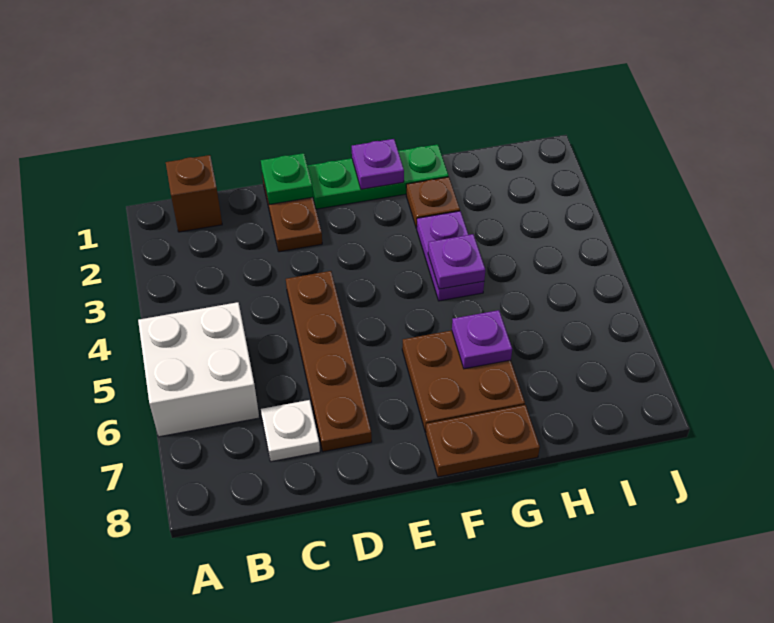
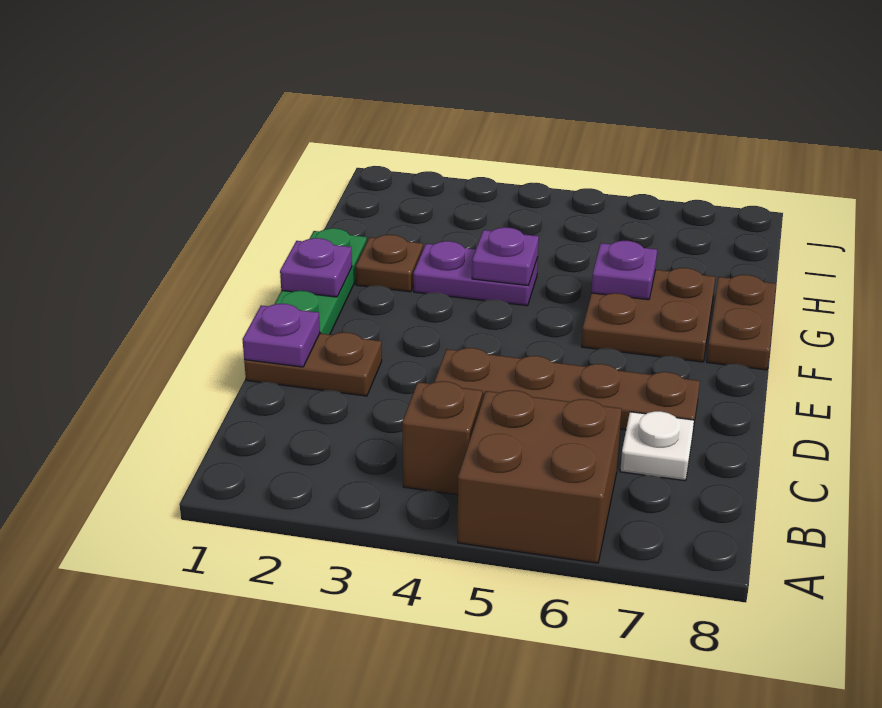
white brick A5:B6 level 1 -> brown brick A5:B6 level 1
brown brick B1 level 1 -> brown brick B4 level 1
green plate D1 level 2 -> purple plate D1 level 2

